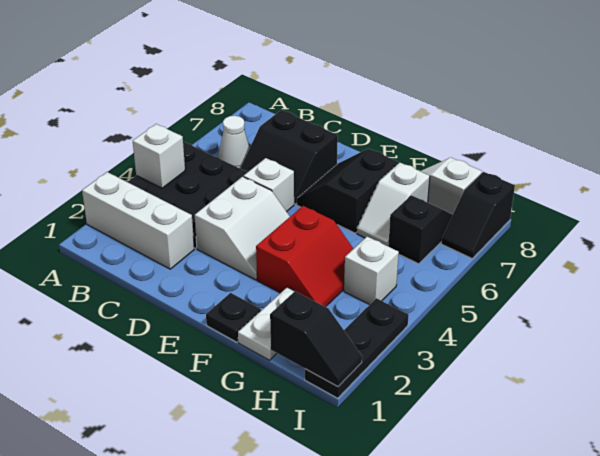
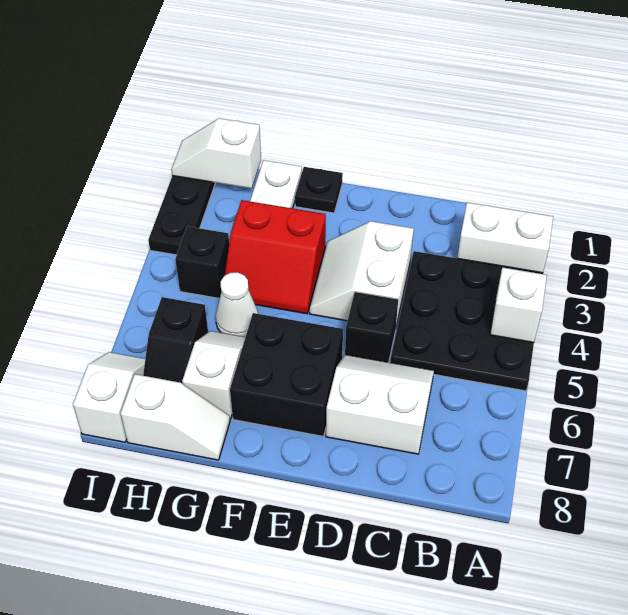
white brick A2:C2 level 1 -> white brick A2:B2 level 1
white cone B6 level 1 -> white cone G5 level 1
black slope C6:D7 level 1 top 7 -> white slope C6:D7 level 1 top 7
white brick D5 level 1 -> black brick D5 level 1
black slope E6:F7 level 1 top F -> black brick E6:F7 level 1
red slope F3:G4 level 1 top F -> red slope F3:G4 level 1 top 3
black slope H1:I1 level 2 top H -> white slope H1:I1 level 2 top H
white brick H4 level 1 -> black brick H4 level 1
black slope I7:I8 level 1 top 8 -> white slope I7:I8 level 1 top 8

